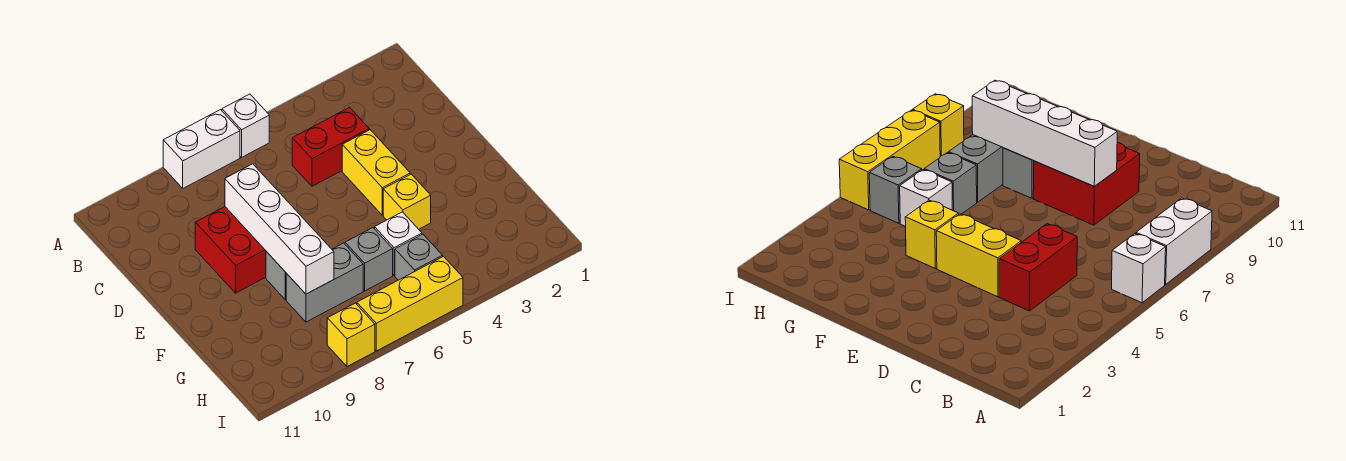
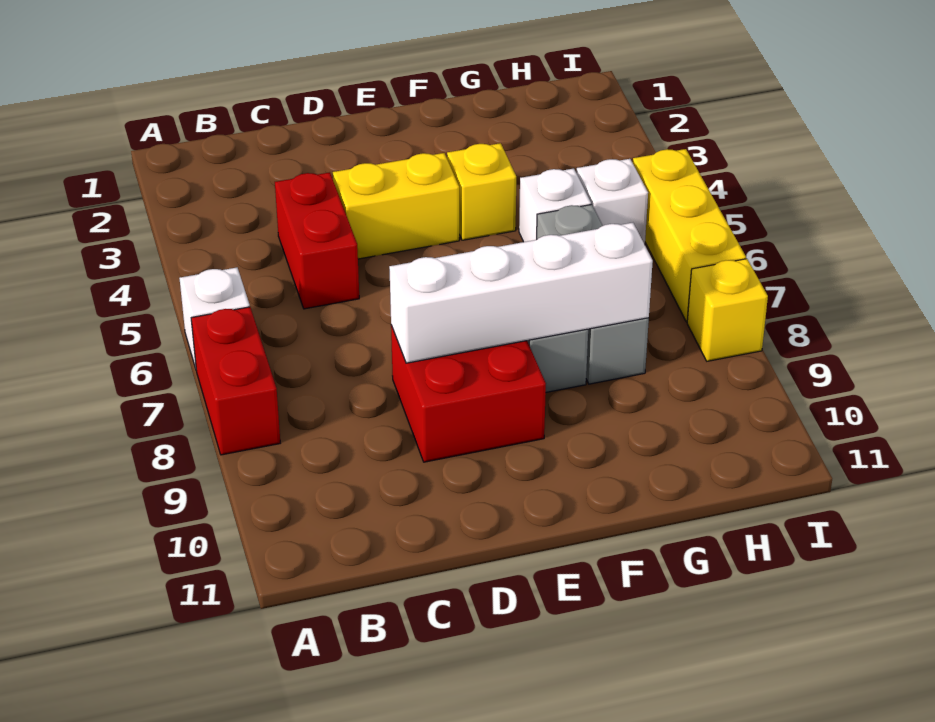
white brick A7:A8 level 1 -> red brick A7:A8 level 1
grey brick H5 level 1 -> white brick H5 level 1

